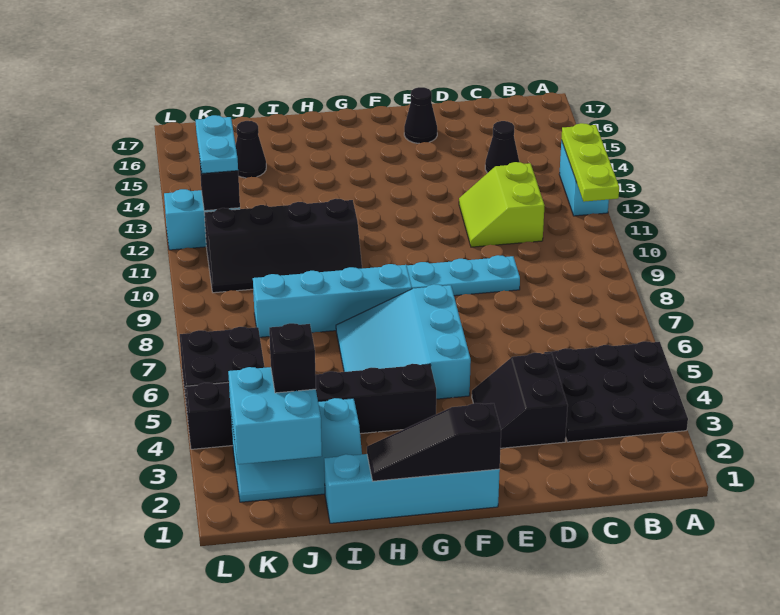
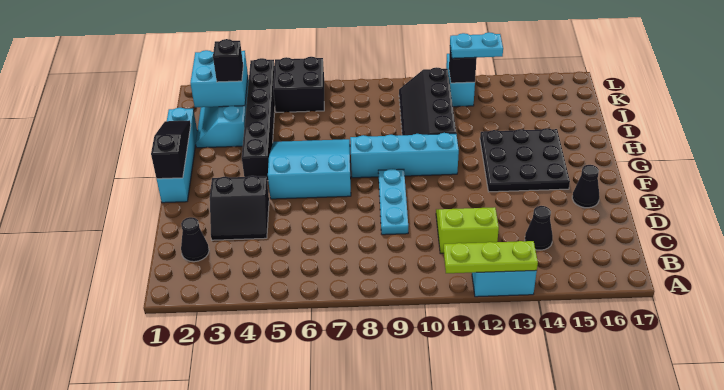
black plate A3:C5 level 1 -> black plate F13:H15 level 1
black slope D3:E4 level 1 top D -> black slope D3:E4 level 1 top E
cyan brick G8:J8 level 1 -> cyan brick G8:G11 level 1
black cone J15 level 1 -> black cone C2 level 1

